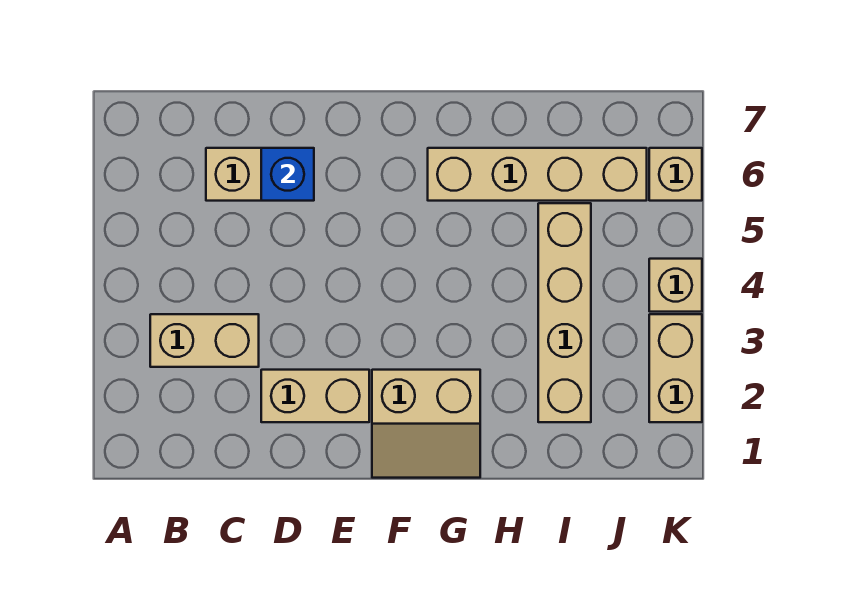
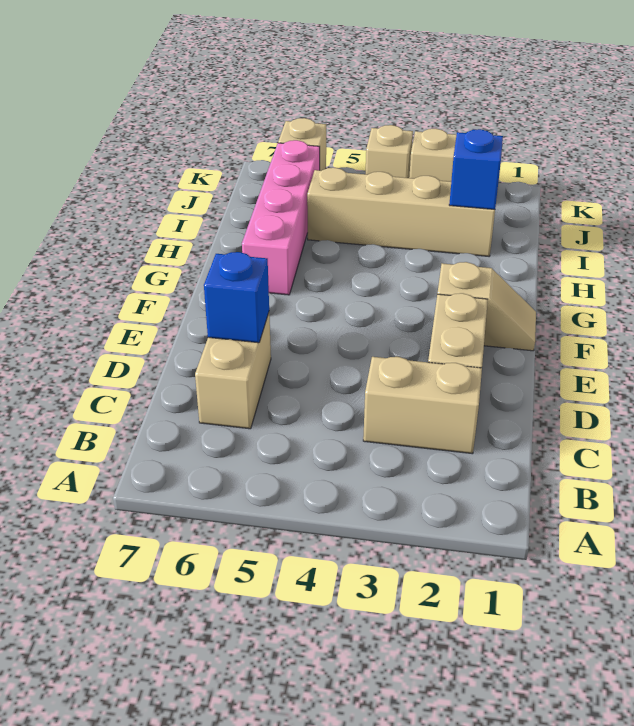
tan brick B3:C3 level 1 -> tan brick C2:C3 level 1
tan slope F1:G2 level 1 top 2 -> tan slope F1:F2 level 1 top 2
tan brick G6:J6 level 1 -> pink brick G6:J6 level 1
none -> blue brick I2 level 2

